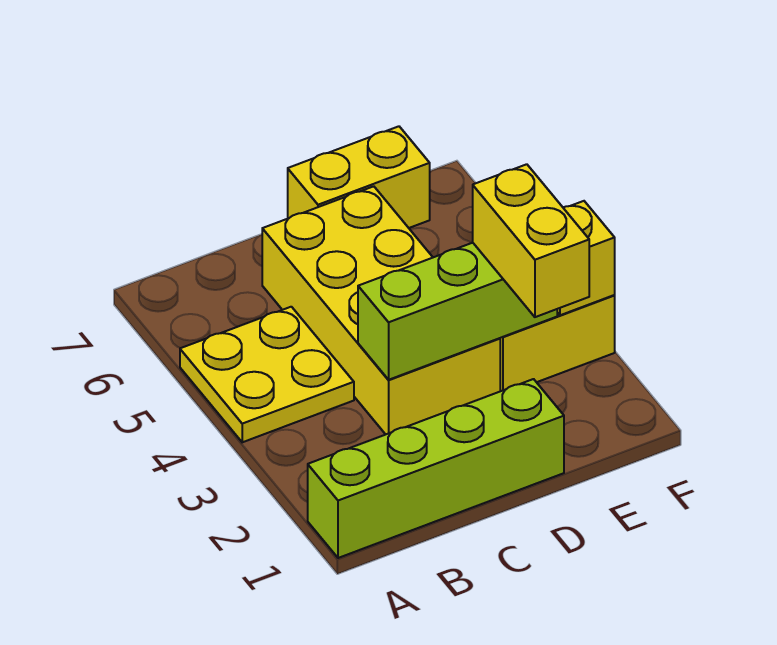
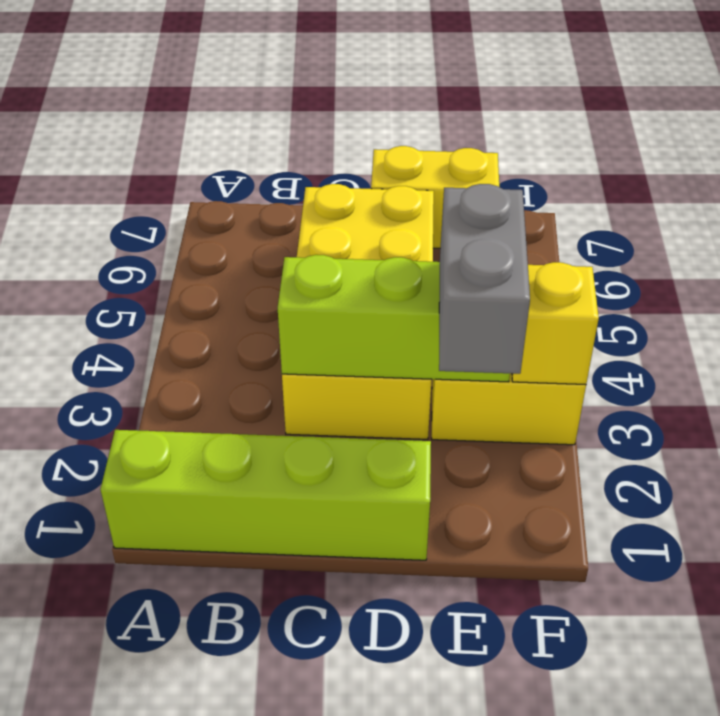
yellow plate A4:B5 level 1 -> none
yellow brick E2:E3 level 3 -> grey brick E2:E3 level 3

